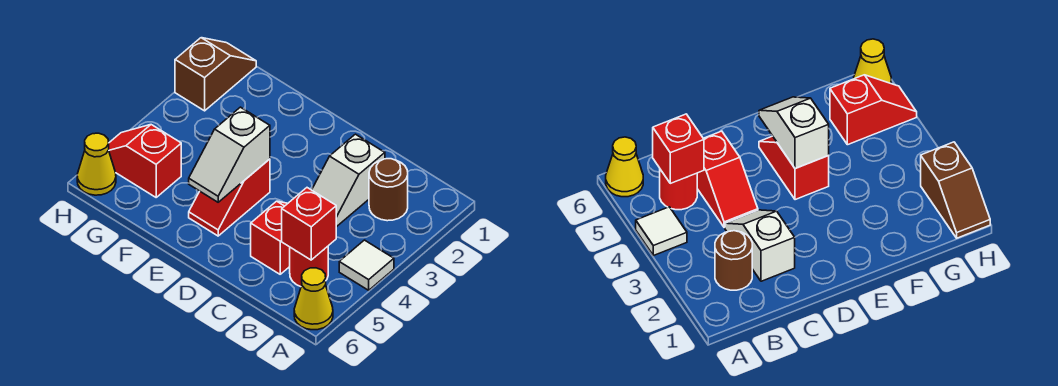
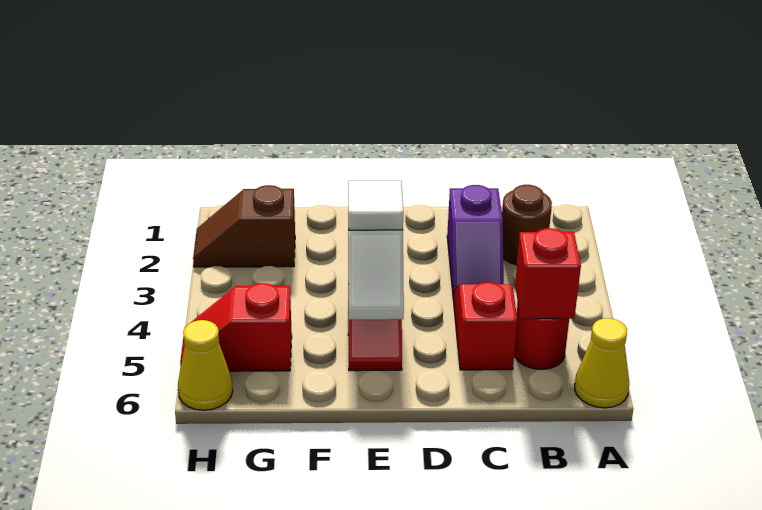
white tile A4 level 1 -> white tile E4 level 3
white slope C2:C3 level 1 top 2 -> purple slope C2:C3 level 1 top 2
brown slope H1:H2 level 1 top 2 -> brown slope G2:H2 level 1 top G

